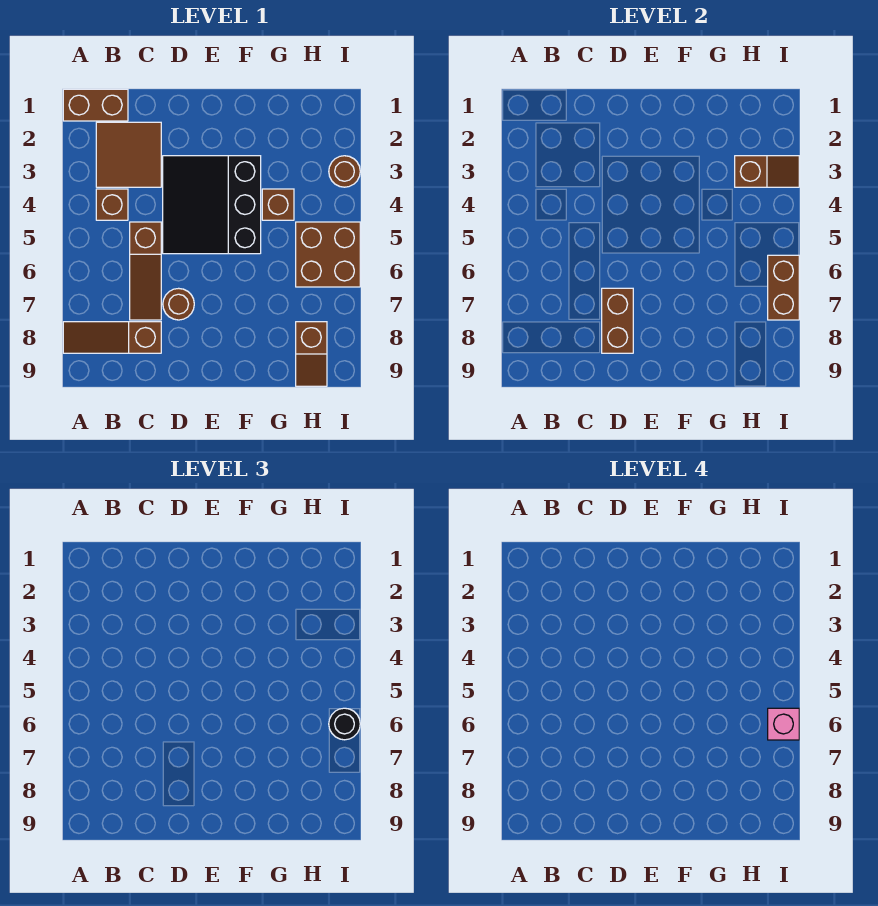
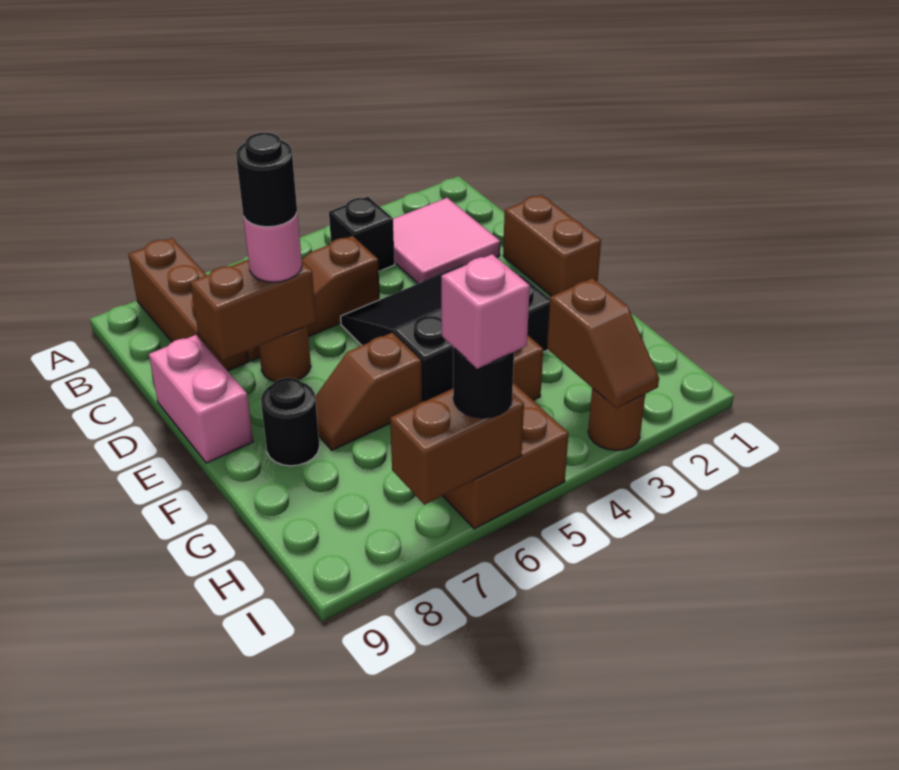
brown brick A1:B1 level 1 -> brown brick D1:E1 level 1
brown slope A8:C8 level 1 top C -> brown brick A8:C8 level 1
brown tile B2:C3 level 1 -> pink tile B2:C3 level 1
brown brick B4 level 1 -> black brick B4 level 1
none -> pink round brick D7 level 3
none -> black round brick D7 level 4
none -> pink brick D9:E9 level 1
none -> black round brick F8 level 1
brown slope H8:H9 level 1 top 8 -> brown slope F6:F7 level 1 top 6

